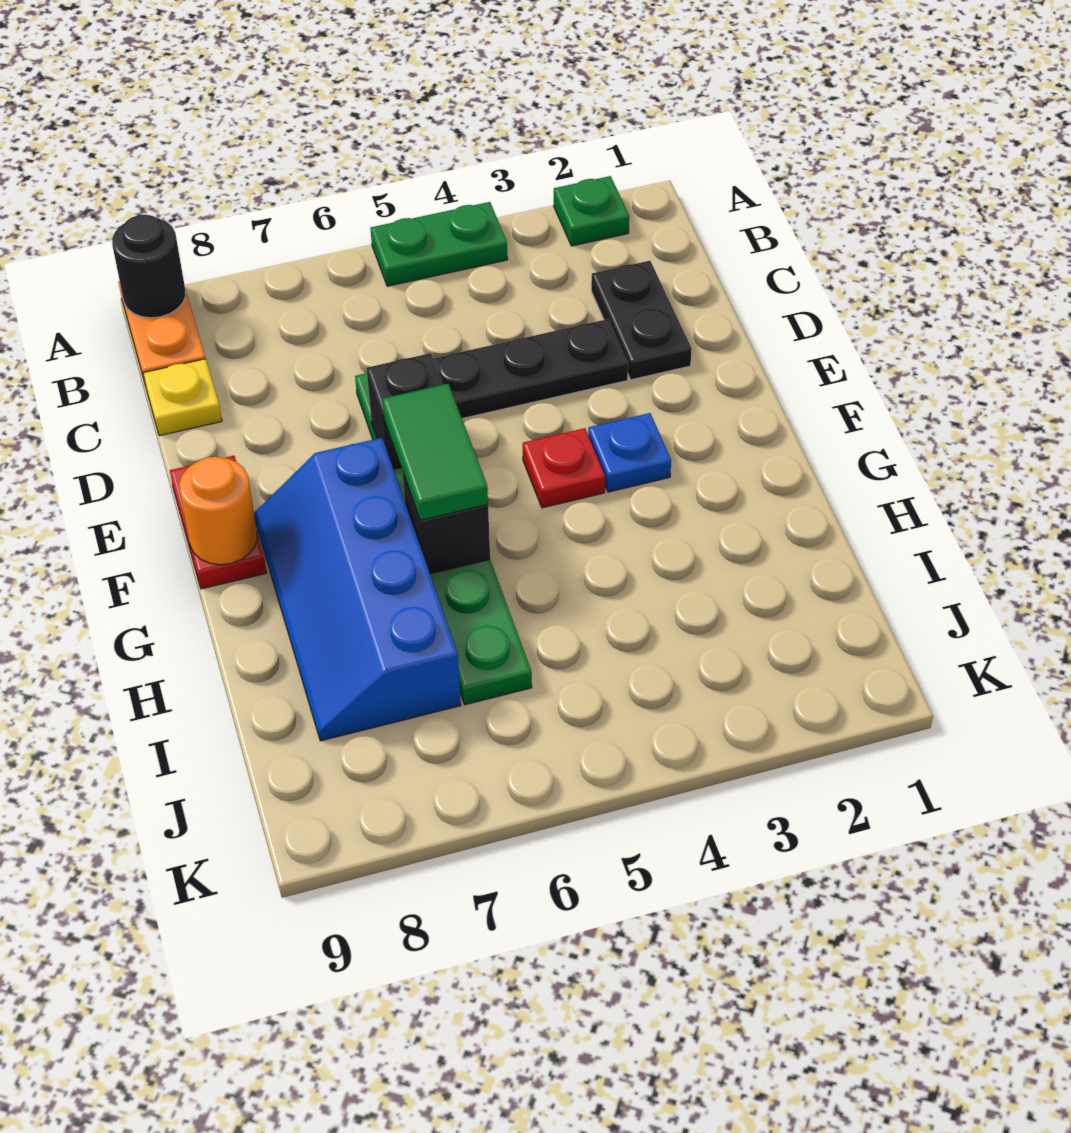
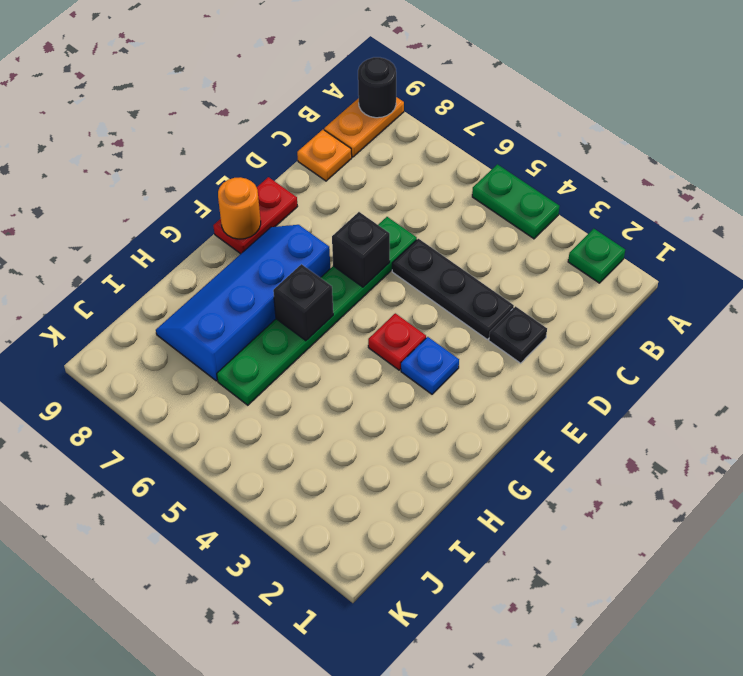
black plate C2:D2 level 1 -> black plate D2 level 1
yellow plate C9 level 1 -> orange plate C9 level 1
green tile F6:G6 level 3 -> none

